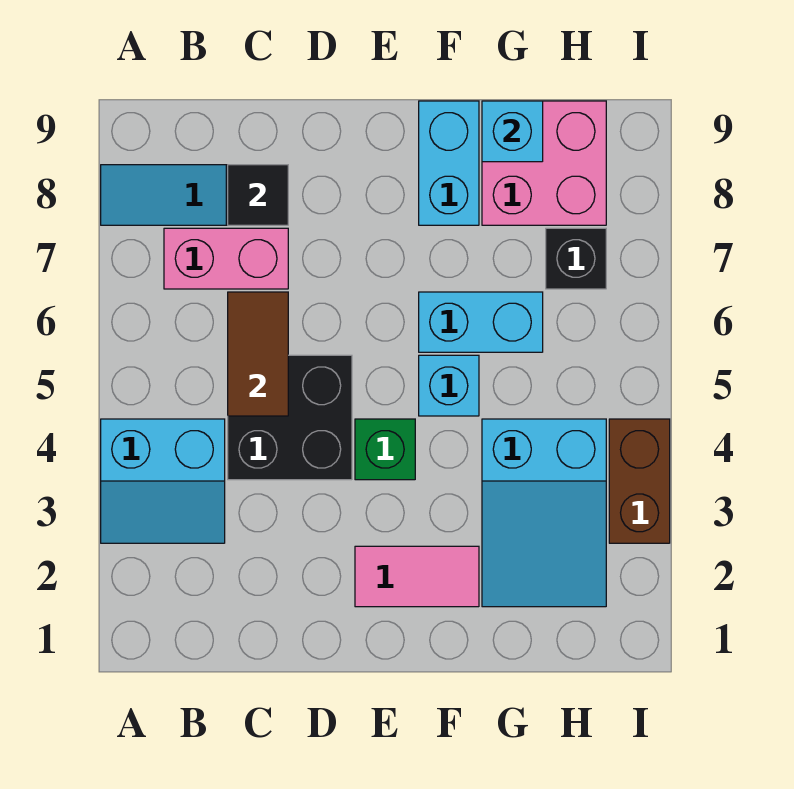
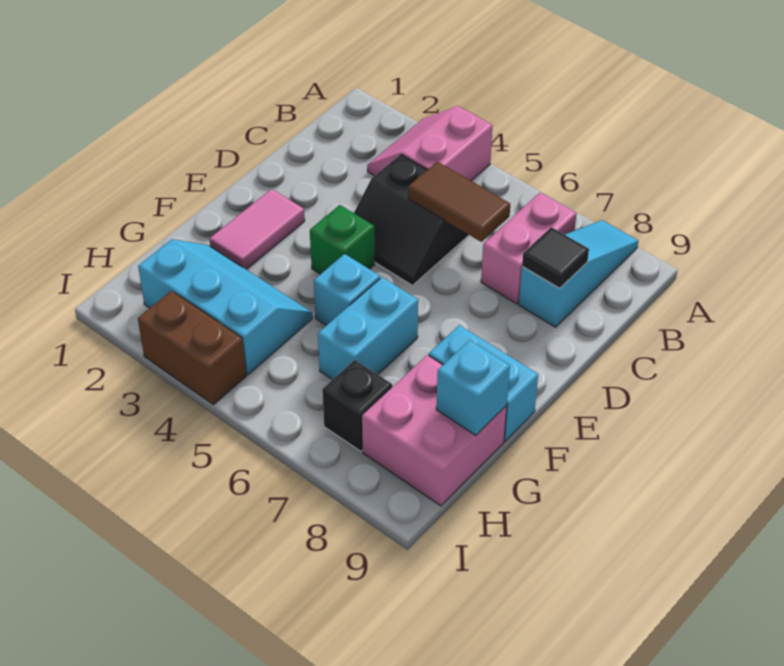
cyan slope A3:B4 level 1 top 4 -> pink slope A3:B4 level 1 top 4
black brick C4:D5 level 1 -> black slope C4:D5 level 1 top C
cyan slope G2:H4 level 1 top 4 -> cyan slope G2:H4 level 1 top H

